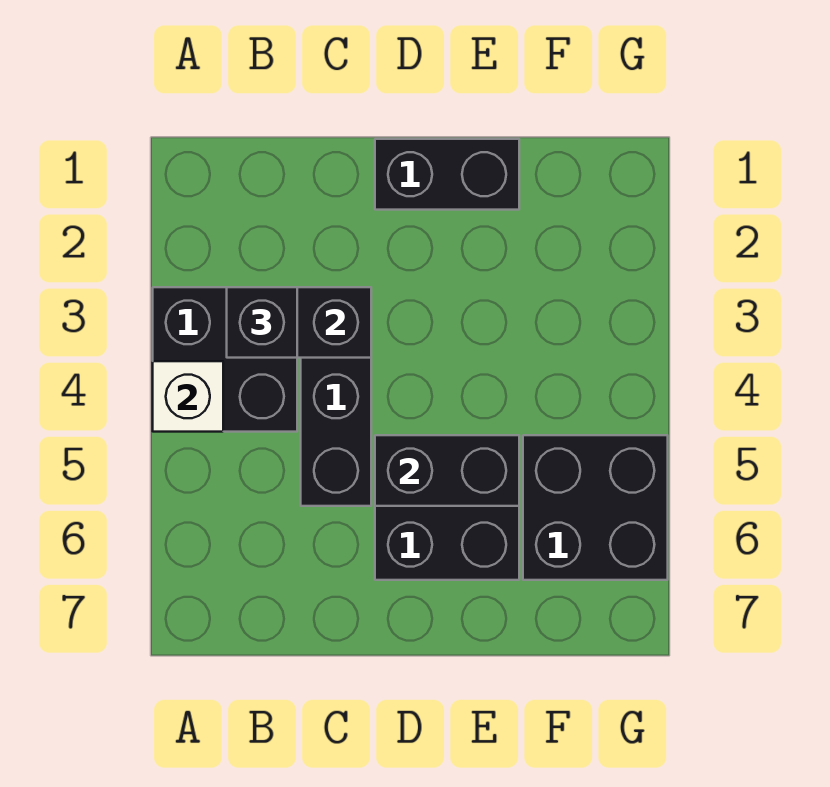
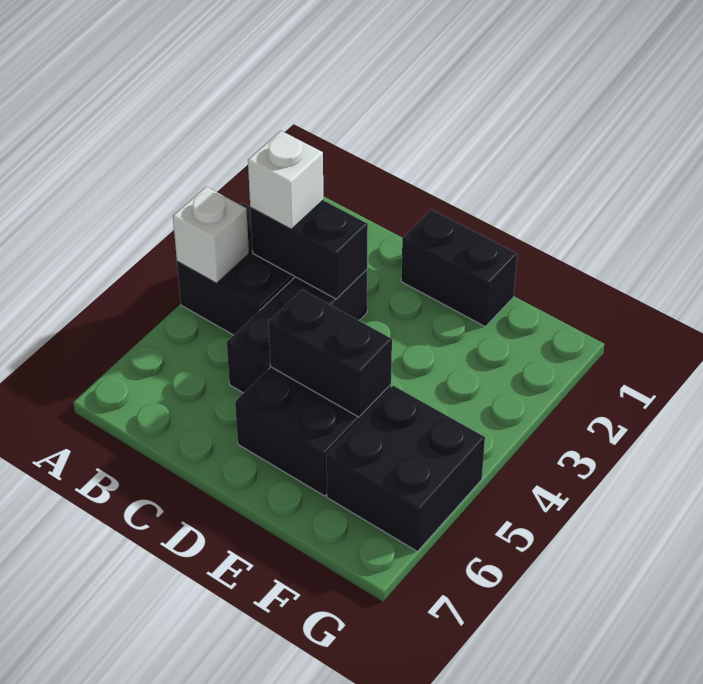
black brick B3 level 3 -> white brick B3 level 3

